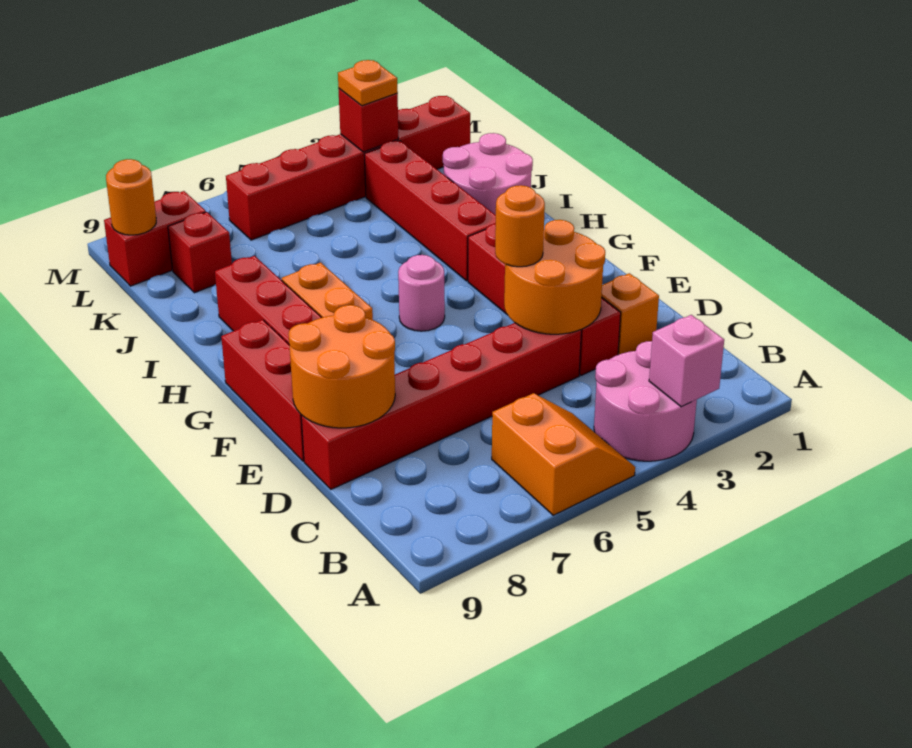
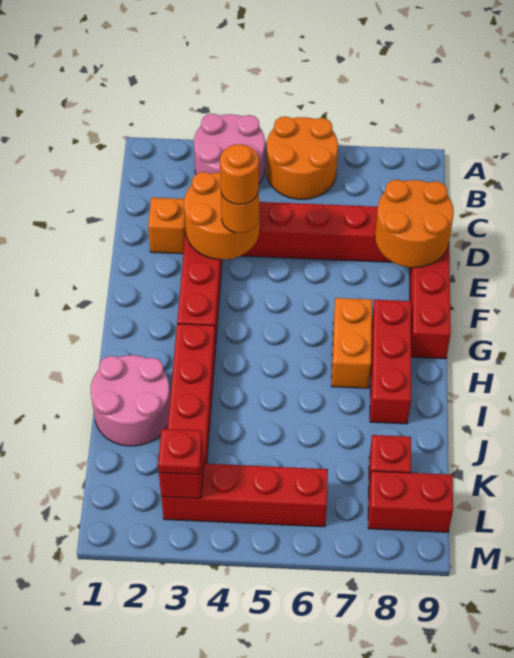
pink brick A3 level 2 -> none
orange slope A5:B6 level 1 top 6 -> orange round brick A5:B6 level 1
pink round brick G5 level 1 -> none
red brick L1:L6 level 1 -> red brick L3:L6 level 1
orange plate L3 level 3 -> red plate L3 level 3
orange round brick L9 level 2 -> orange round brick E4 level 4

